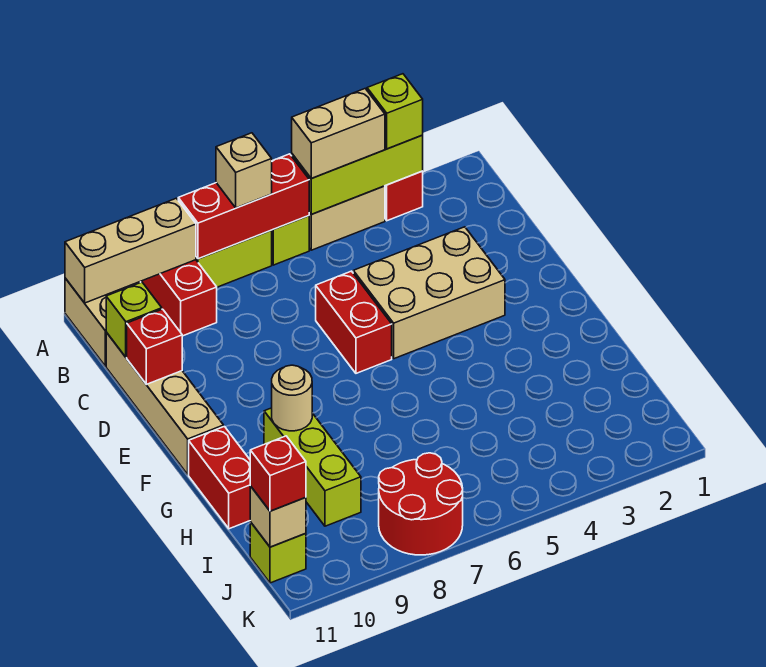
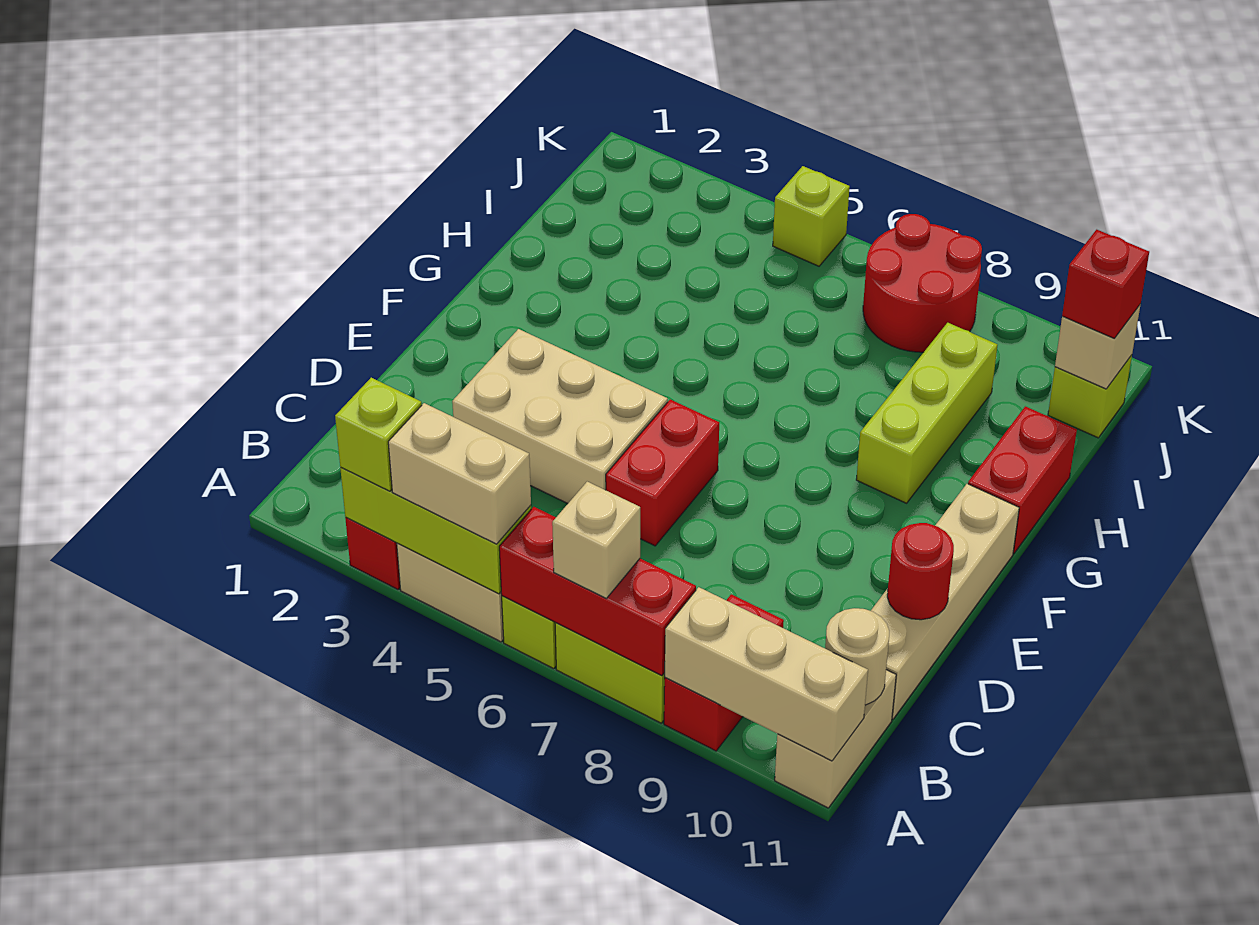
lime brick C11 level 2 -> lime brick K5 level 1
red brick D11 level 2 -> red round brick D11 level 2
tan round brick G9 level 2 -> tan round brick B11 level 2

